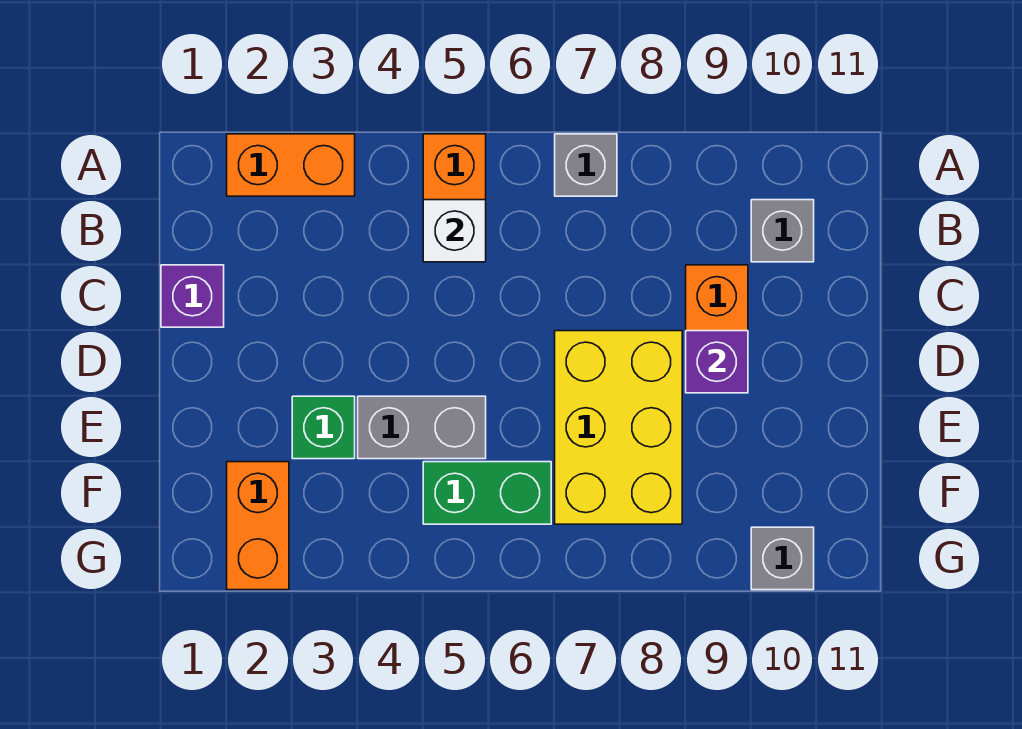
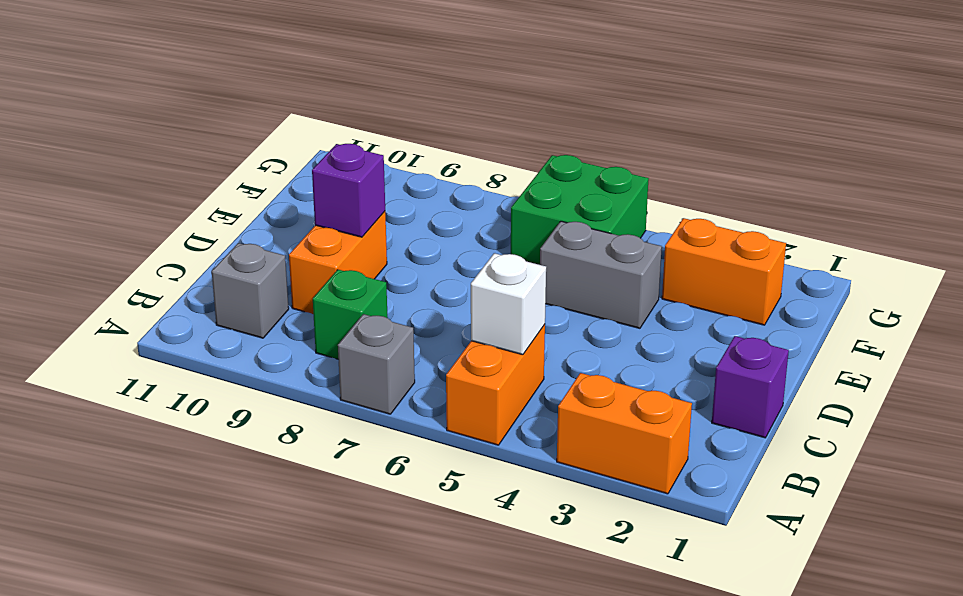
yellow brick D7:F8 level 1 -> none
green brick E3 level 1 -> green brick B8 level 1
orange brick F2:G2 level 1 -> orange brick F2:F3 level 1
green brick F5:F6 level 1 -> green brick F5:G6 level 1
grey brick G10 level 1 -> none

